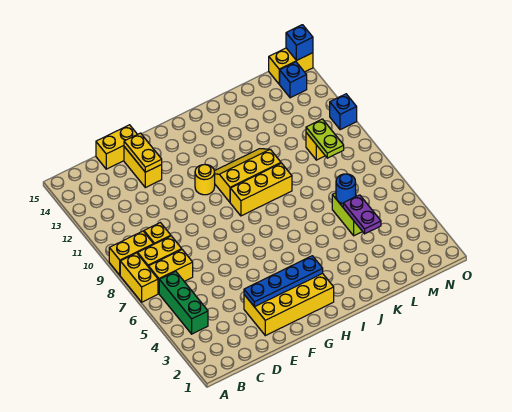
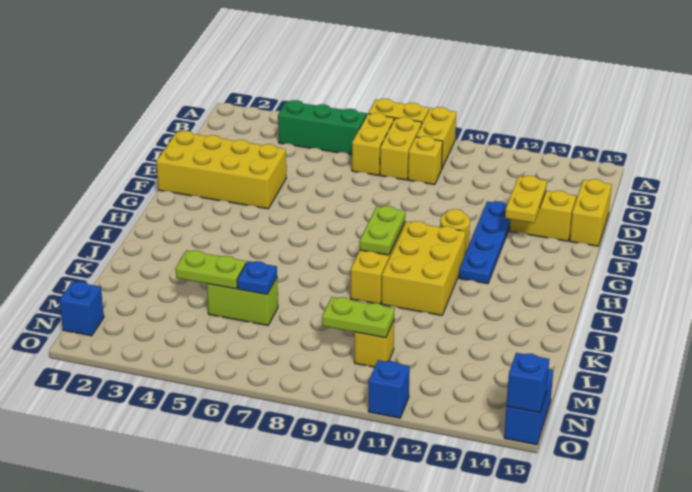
yellow brick E2:H3 level 1 -> yellow brick E1:F4 level 1
blue plate E3:H3 level 2 -> blue plate E12:H12 level 1
yellow plate E13:E14 level 2 -> yellow plate E13:F13 level 2
none -> lime plate H9:I9 level 2
yellow slope H10:J11 level 1 top 10 -> yellow brick H10:J11 level 1
purple plate L4:L5 level 2 -> lime plate L4:L5 level 2
blue round brick L6 level 2 -> blue plate L6 level 2
blue brick N14 level 1 -> blue brick N1 level 1
yellow brick N15:O15 level 1 -> blue brick N15:O15 level 1

